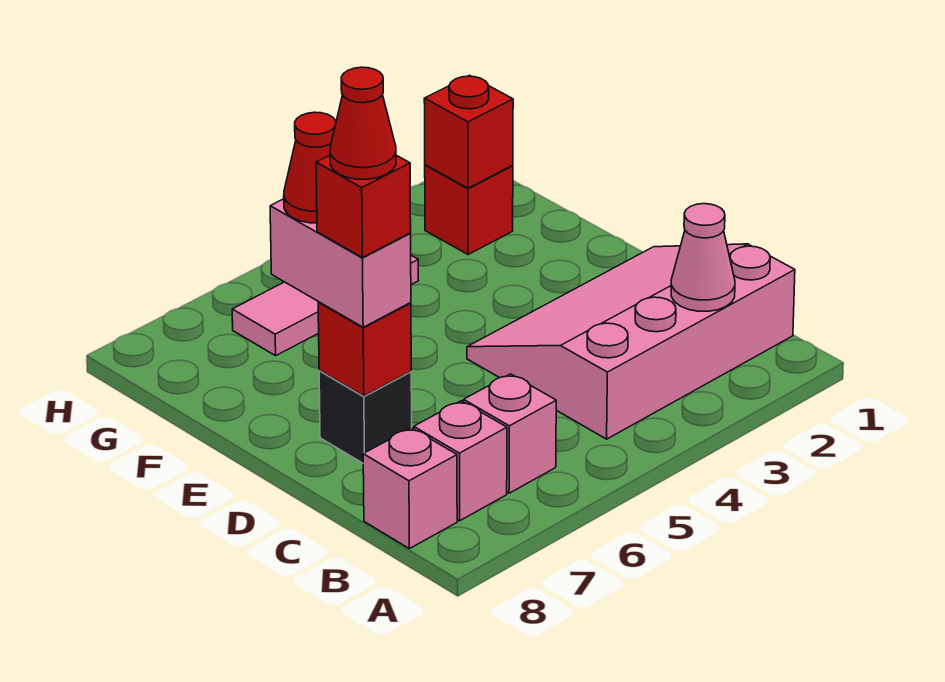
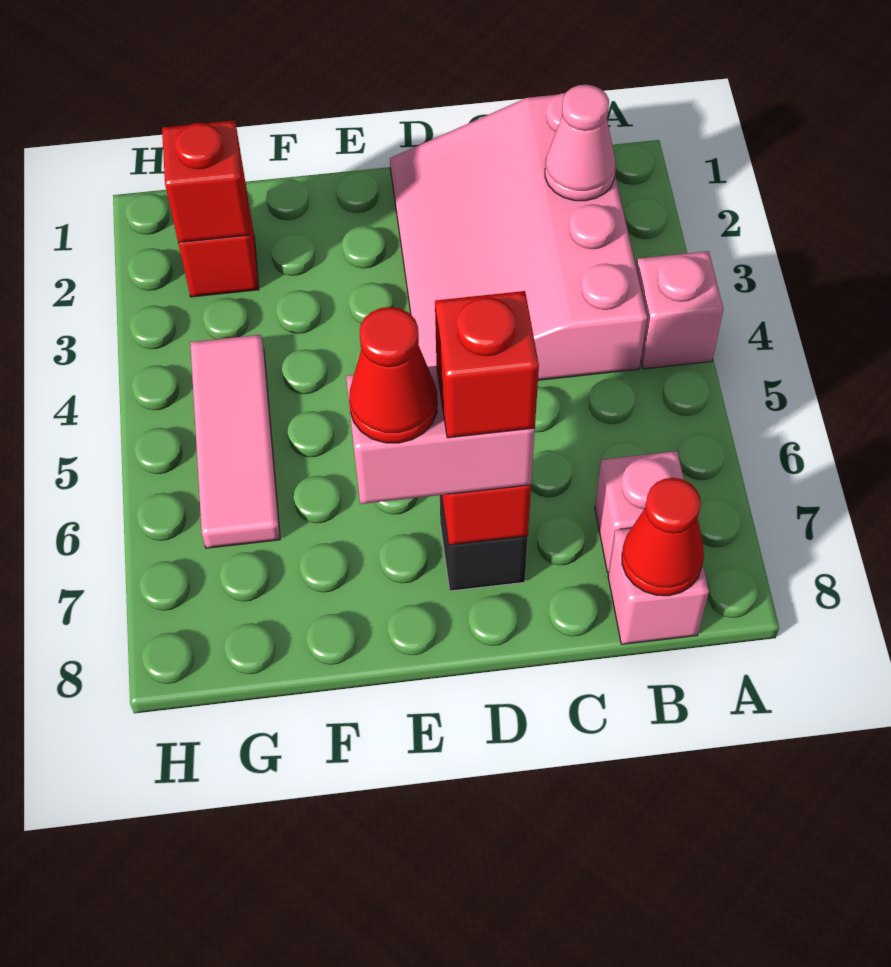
pink brick B6 level 1 -> pink brick A4 level 1
red cone D7 level 5 -> red cone B8 level 2

